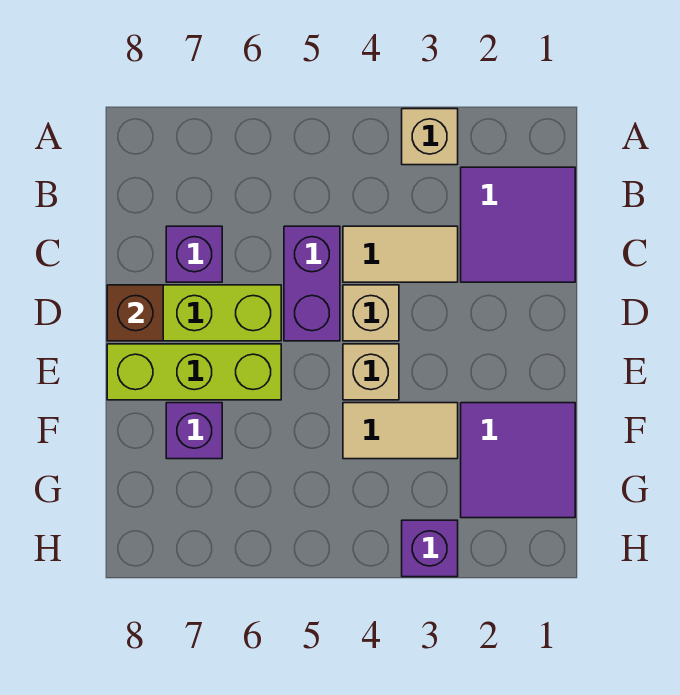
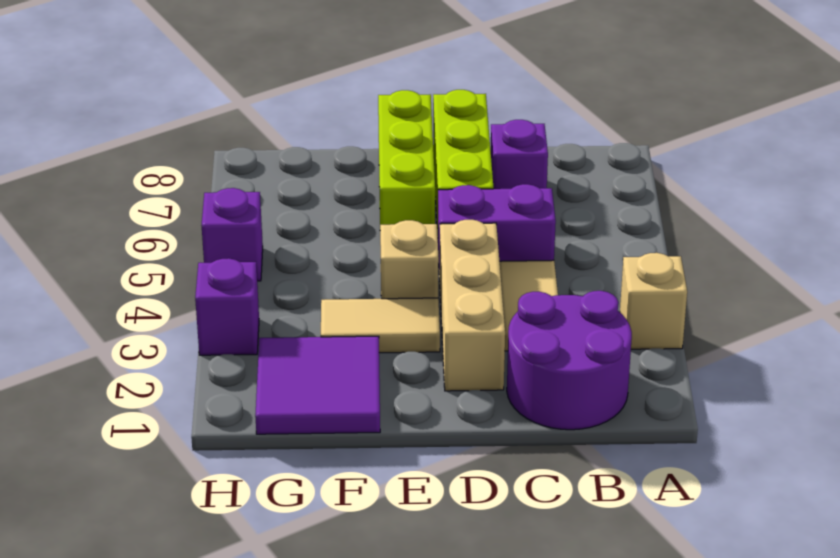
purple tile B1:C2 level 1 -> purple round brick B1:C2 level 1
tan brick D4 level 1 -> tan brick D2:D4 level 1
brown brick D8 level 2 -> none
tan tile F3:F4 level 1 -> tan tile E3:F3 level 1
purple brick F7 level 1 -> purple brick H5 level 1

